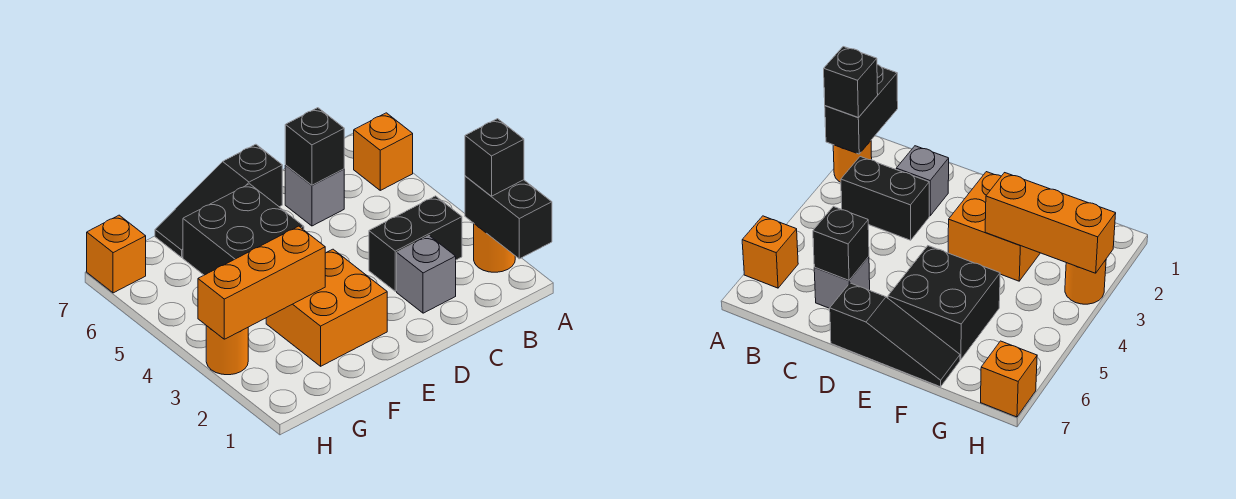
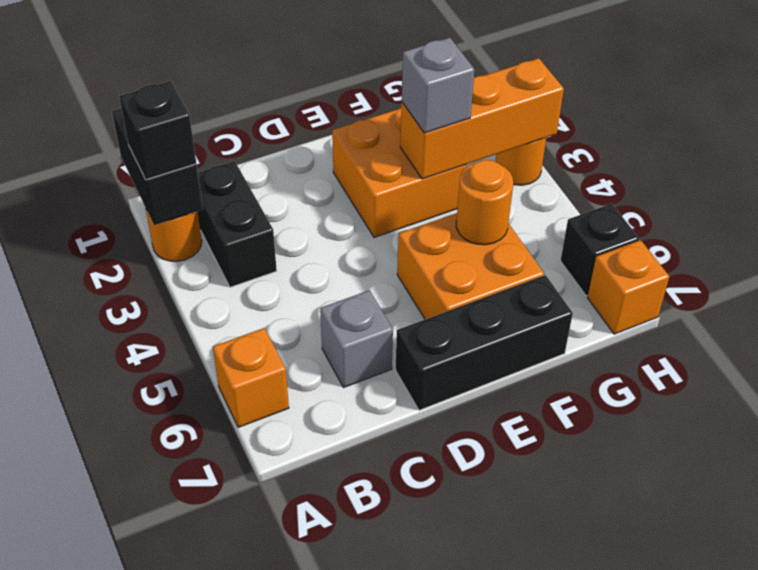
black brick B3:C3 level 1 -> black brick B2:B3 level 1
grey brick C2 level 1 -> grey brick F3 level 3
black brick C6 level 2 -> black brick H6 level 1
black slope D7:F7 level 1 top D -> black brick D7:F7 level 1
black brick E5:F6 level 1 -> orange brick E5:F6 level 1
none -> orange round brick F5 level 2

